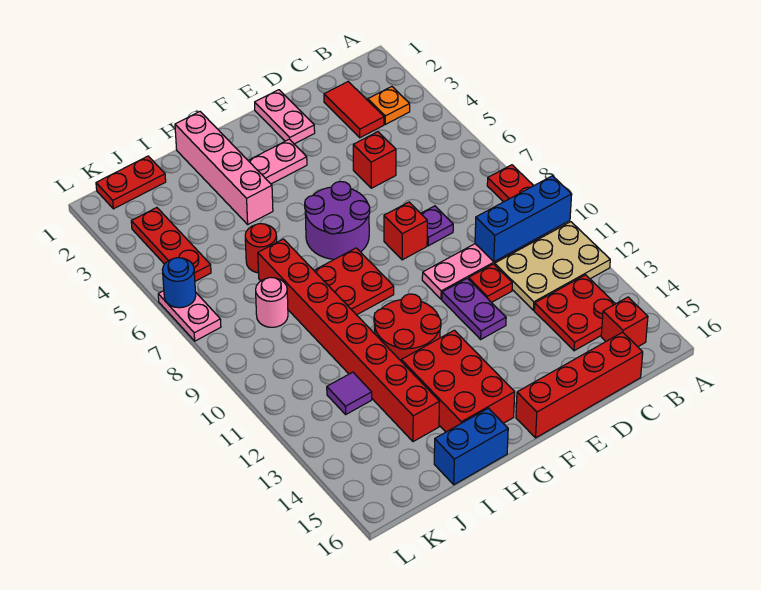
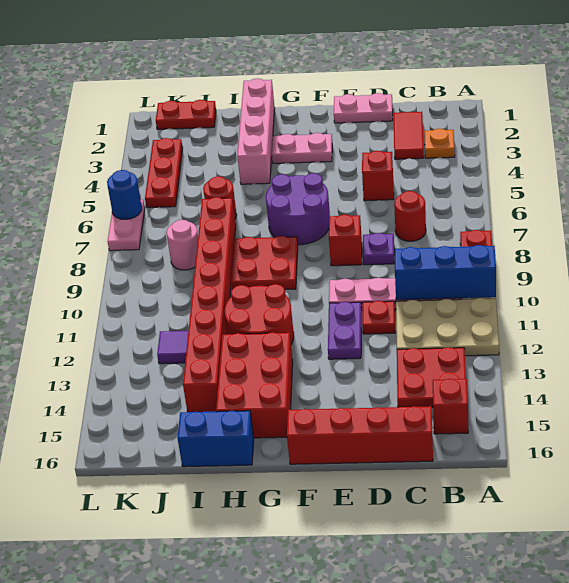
none -> red round brick C7 level 1
pink plate E1:E2 level 1 -> pink plate D1:E1 level 1

